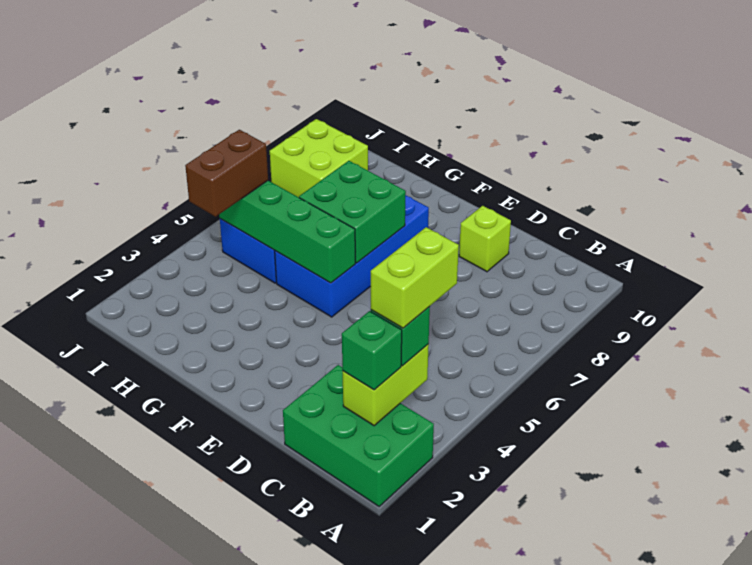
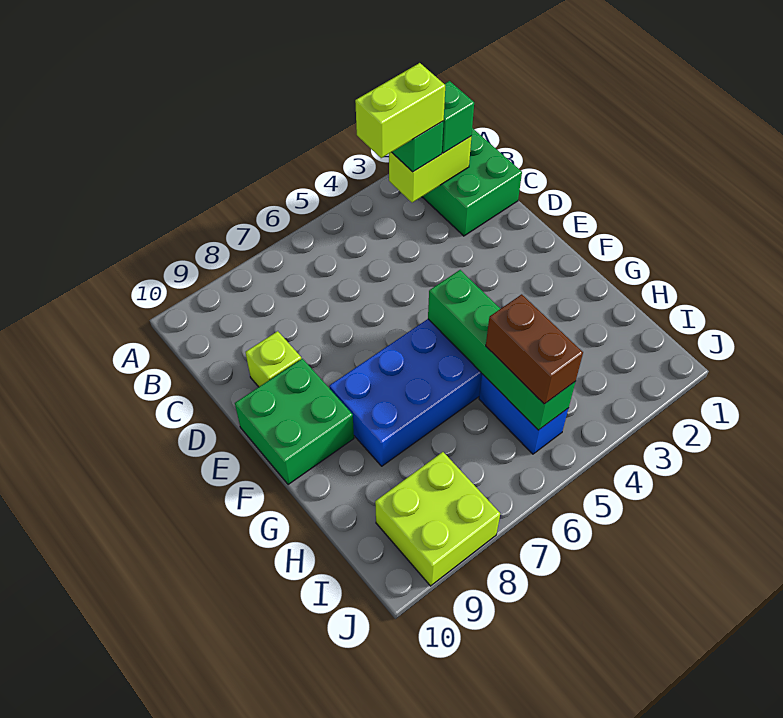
green brick F6:G7 level 2 -> green brick E9:F10 level 1
brown brick I4:I5 level 3 -> brown brick H5:I5 level 3

